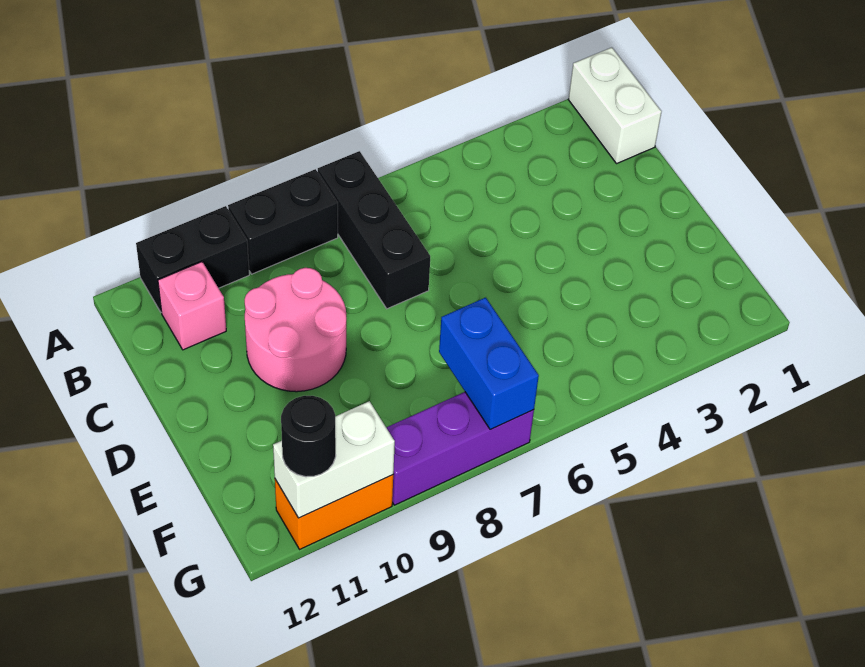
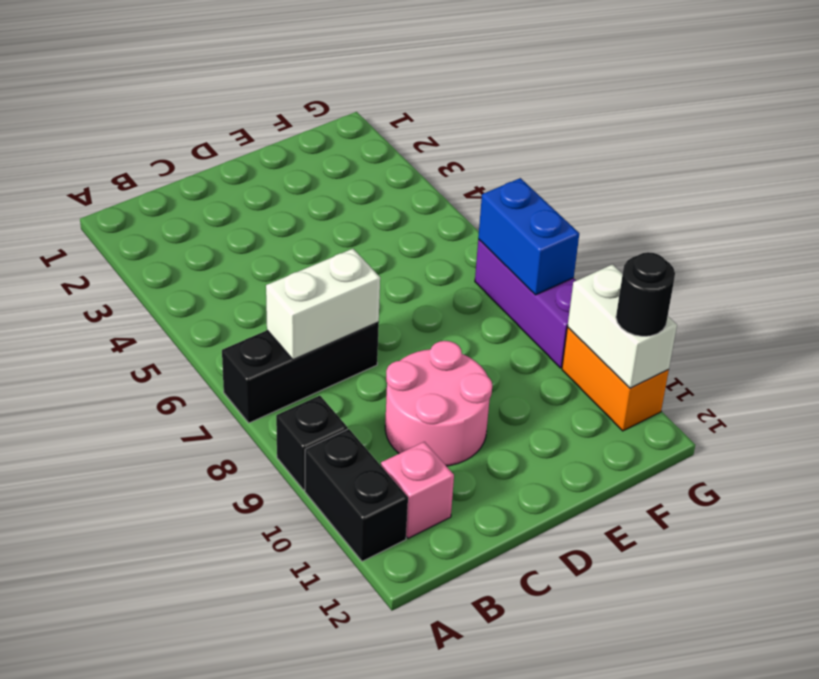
white brick A1:B1 level 1 -> white brick B7:C7 level 2
black brick A8:A9 level 1 -> black brick A9 level 1
blue brick F7:G7 level 2 -> blue brick G7:G8 level 2

